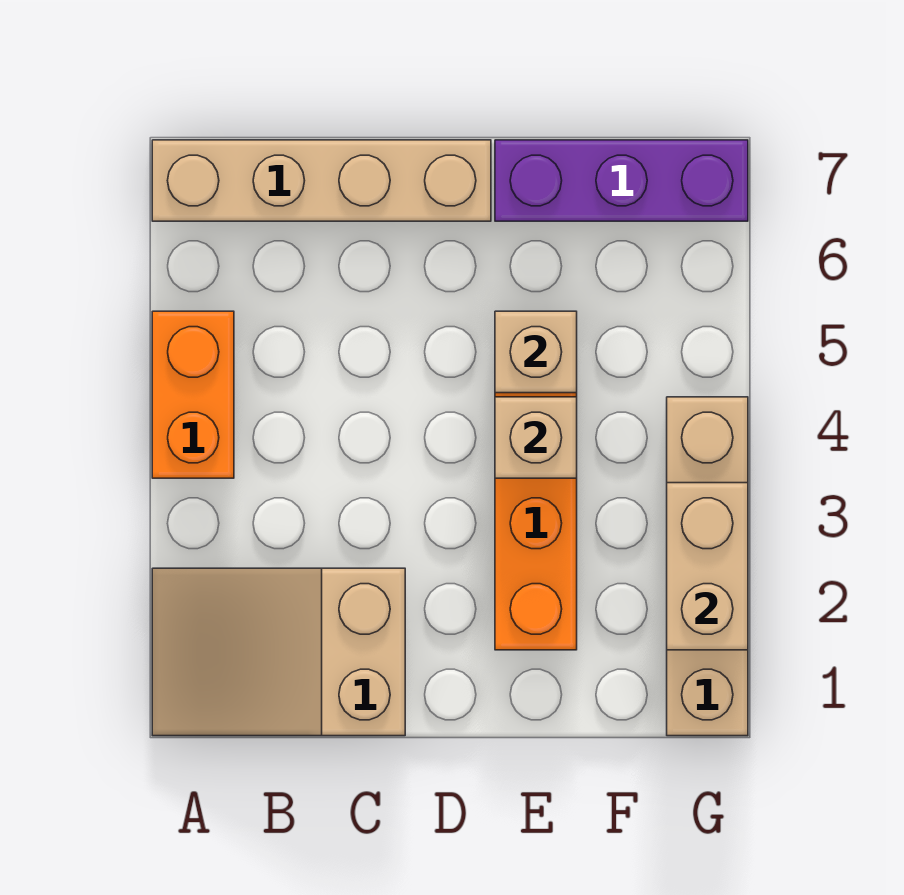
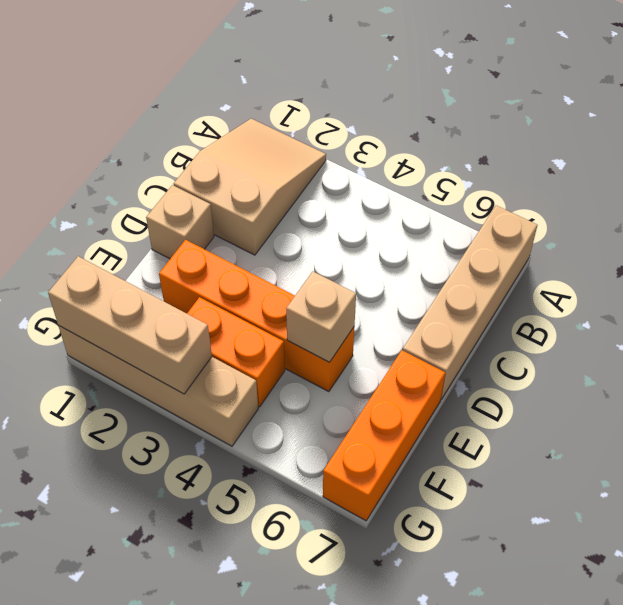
orange brick A4:A5 level 1 -> orange brick F3:F4 level 1
tan brick E4 level 2 -> tan brick D1 level 1
purple brick E7:G7 level 1 -> orange brick E7:G7 level 1
tan brick G2:G3 level 2 -> tan brick G1:G3 level 2

